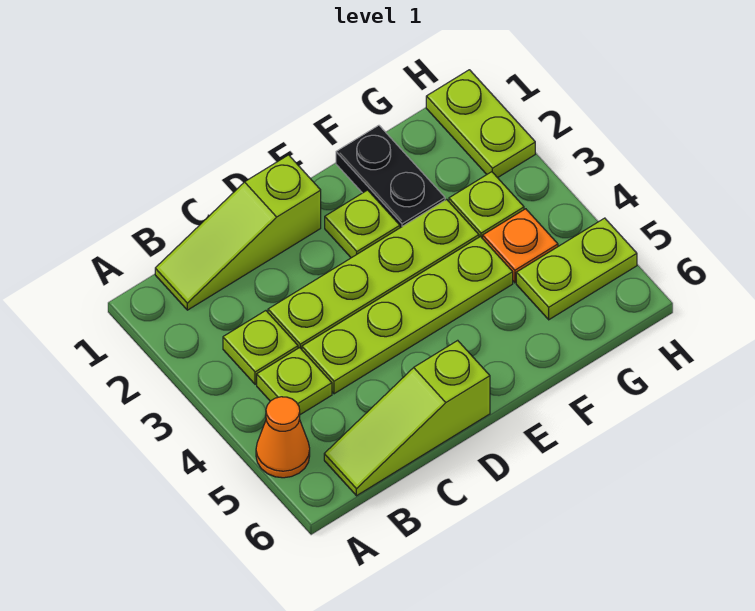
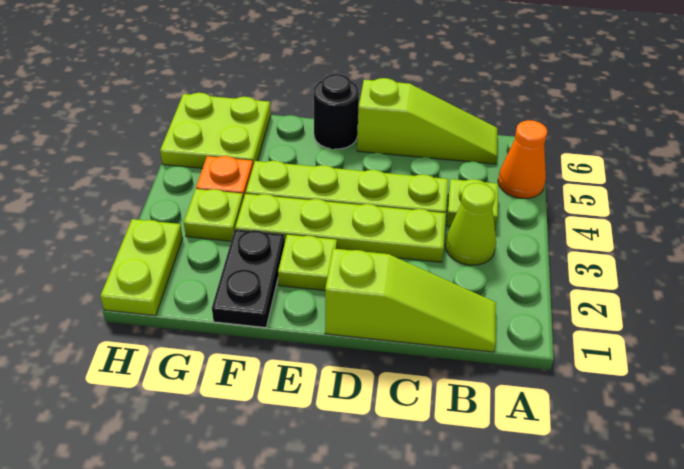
lime plate B3 level 1 -> lime cone B3 level 1
none -> black round brick E6 level 1
lime plate G5:H5 level 1 -> lime plate G5:H6 level 1

